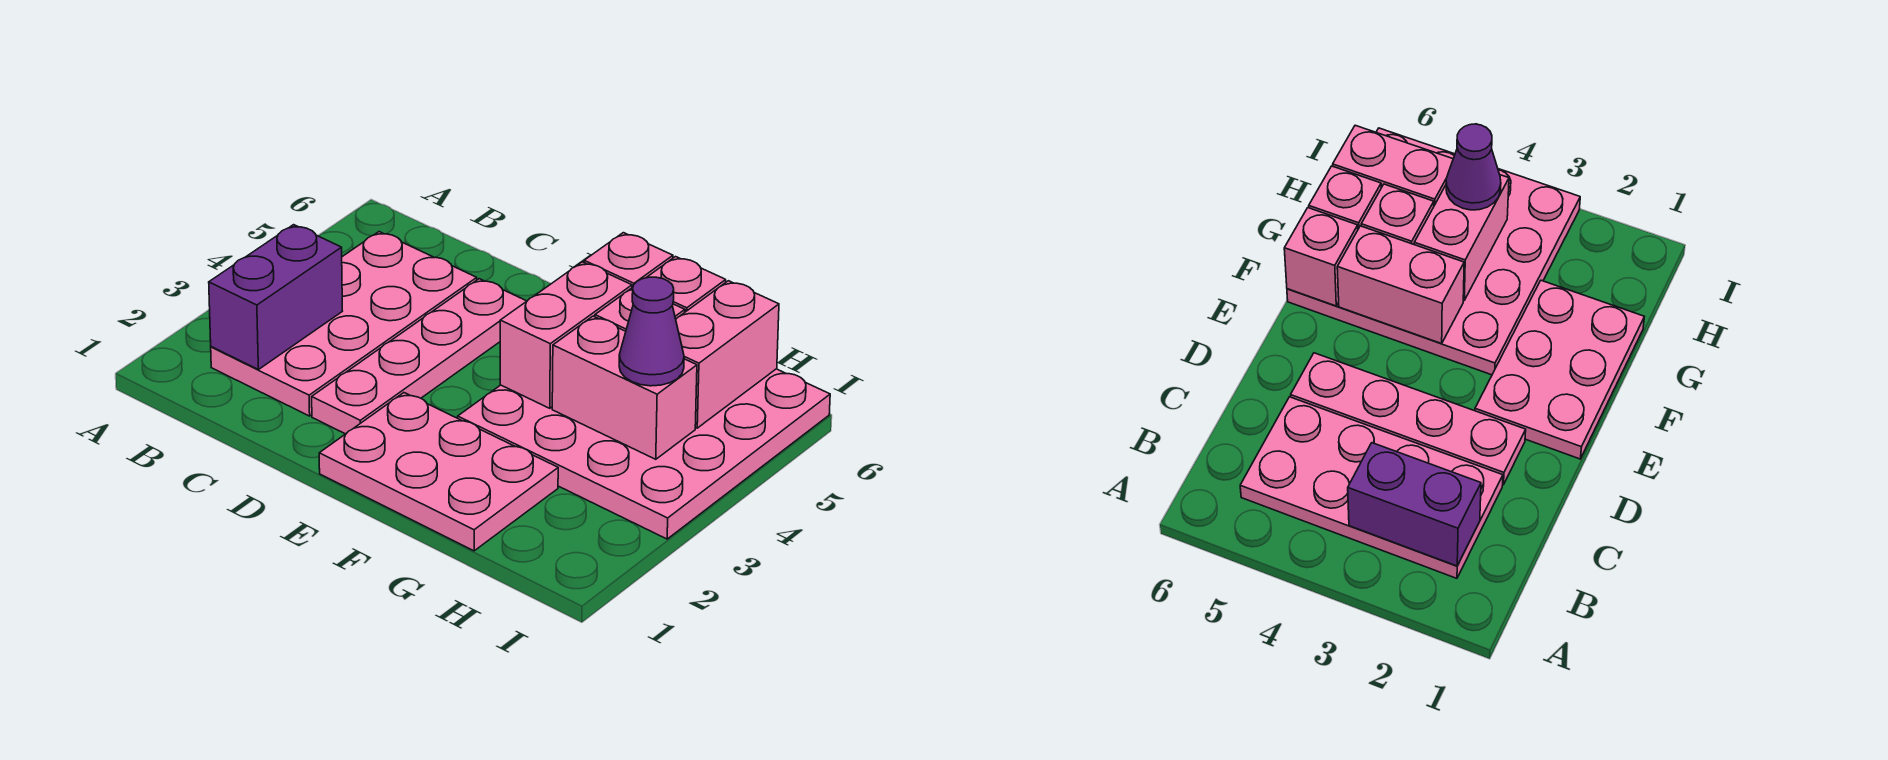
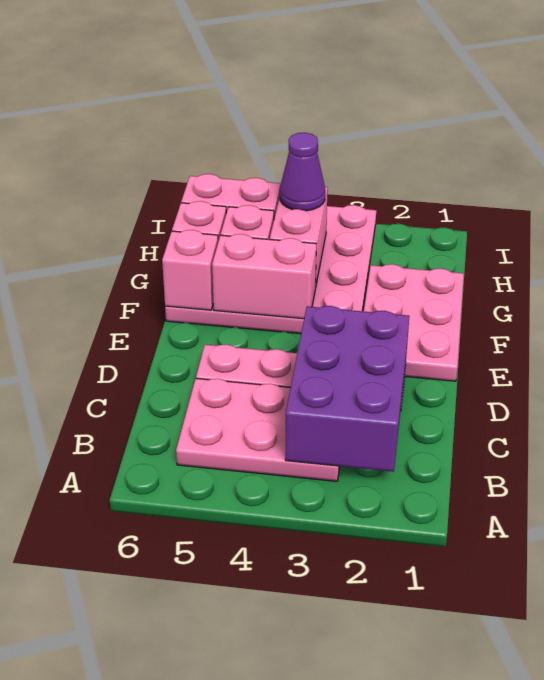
pink plate B2:C5 level 1 -> pink plate B3:C5 level 1
purple brick B2:B3 level 2 -> purple brick B2:D3 level 2

